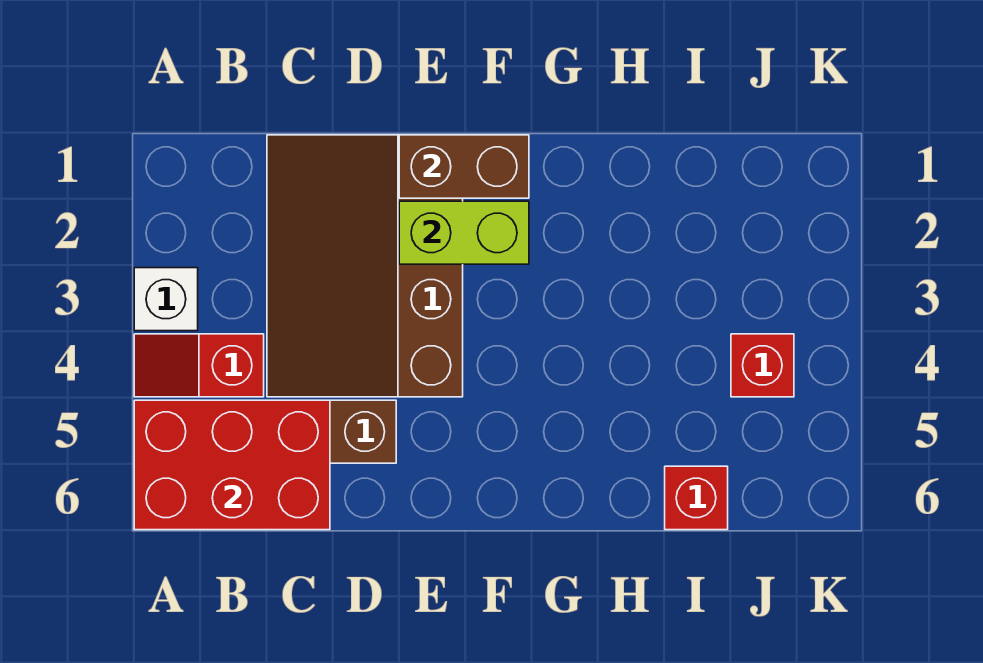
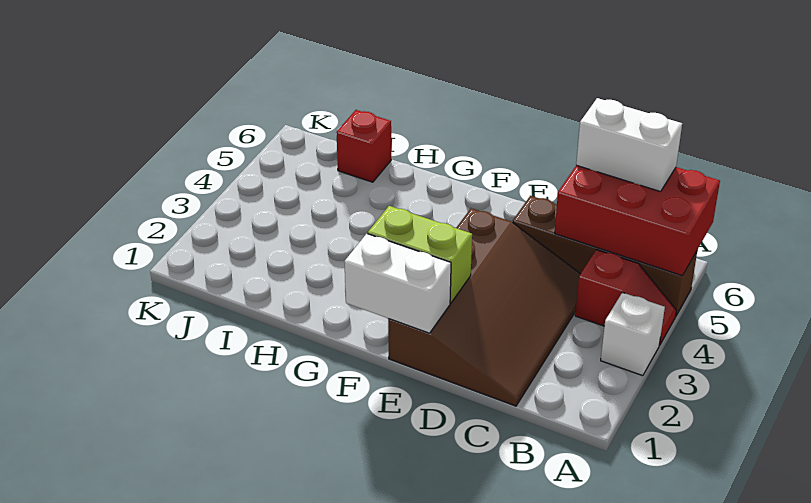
none -> white brick B6:C6 level 3
brown brick E1:F1 level 2 -> white brick E1:F1 level 2
red brick J4 level 1 -> none

